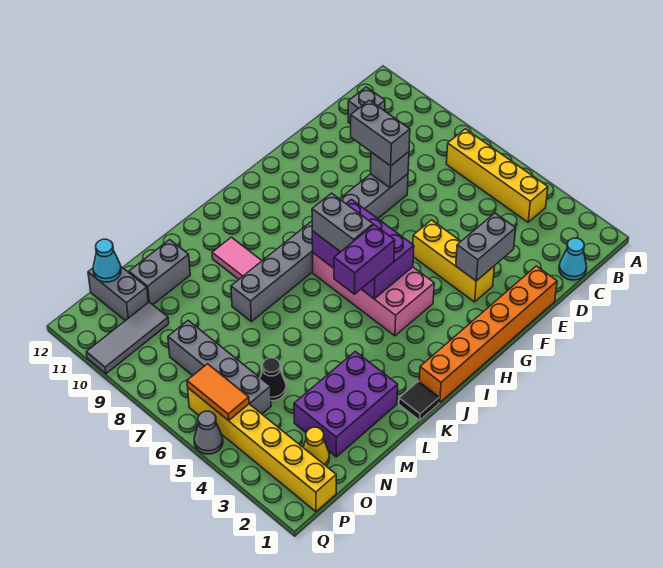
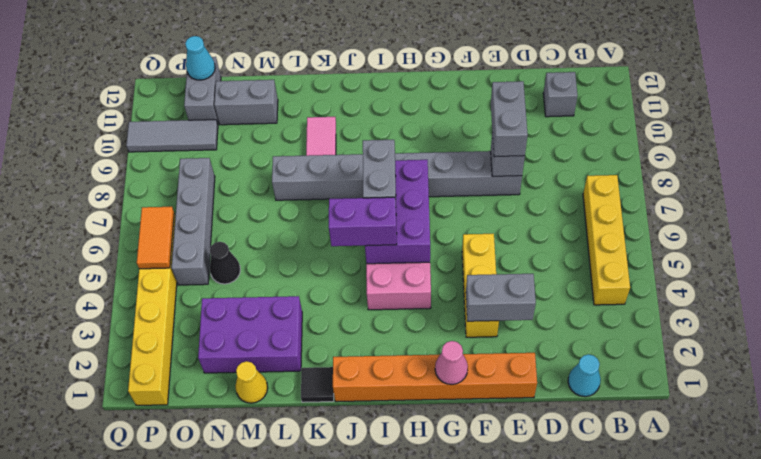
none -> pink cone G1 level 2
yellow cone O2 level 1 -> yellow cone M1 level 1
grey cone Q5 level 1 -> none

